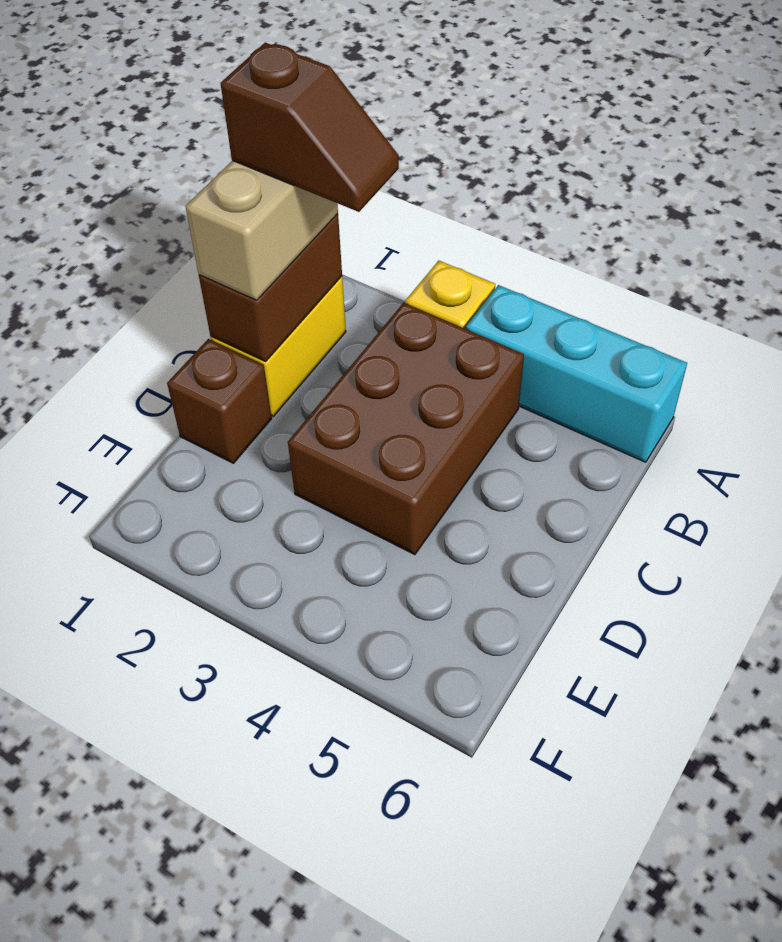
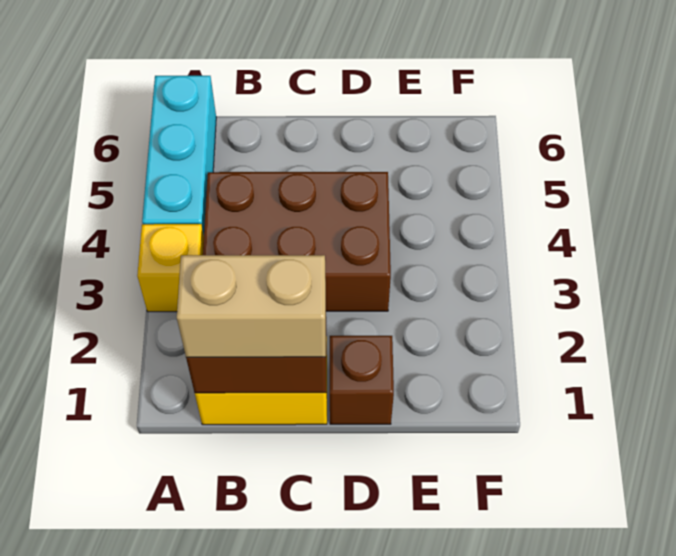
brown slope B1:B2 level 4 top 1 -> none

